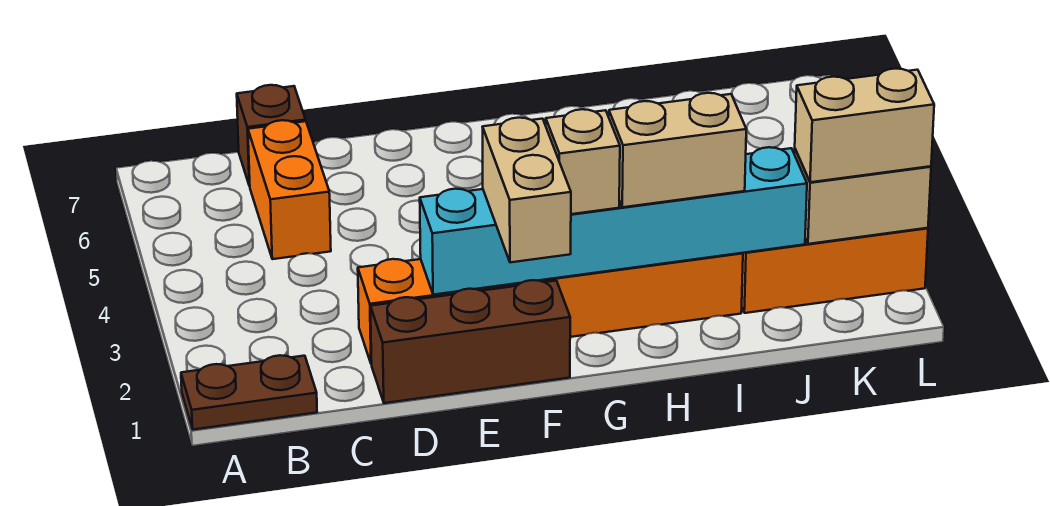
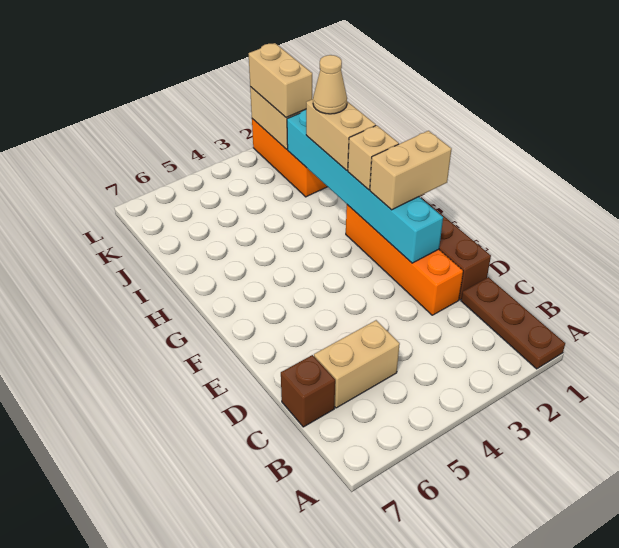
brown plate A1:B1 level 1 -> brown plate A1:C1 level 1
orange brick C5:C6 level 1 -> tan brick C5:C6 level 1
orange brick D2:I2 level 1 -> orange brick D2:G2 level 1
none -> tan cone I2 level 4

